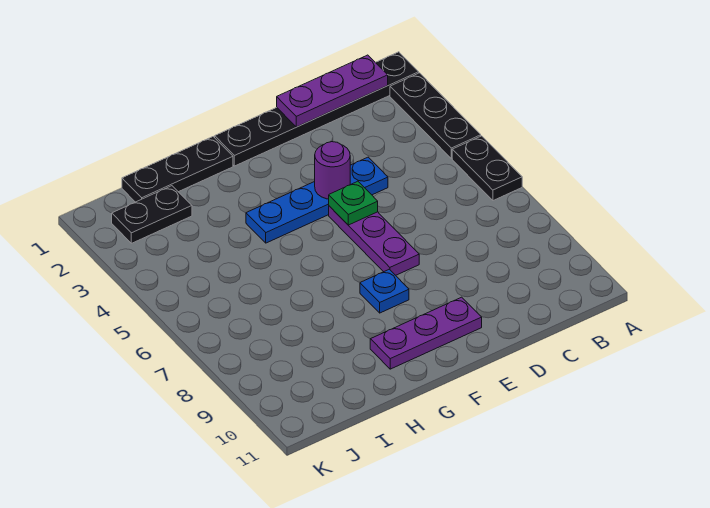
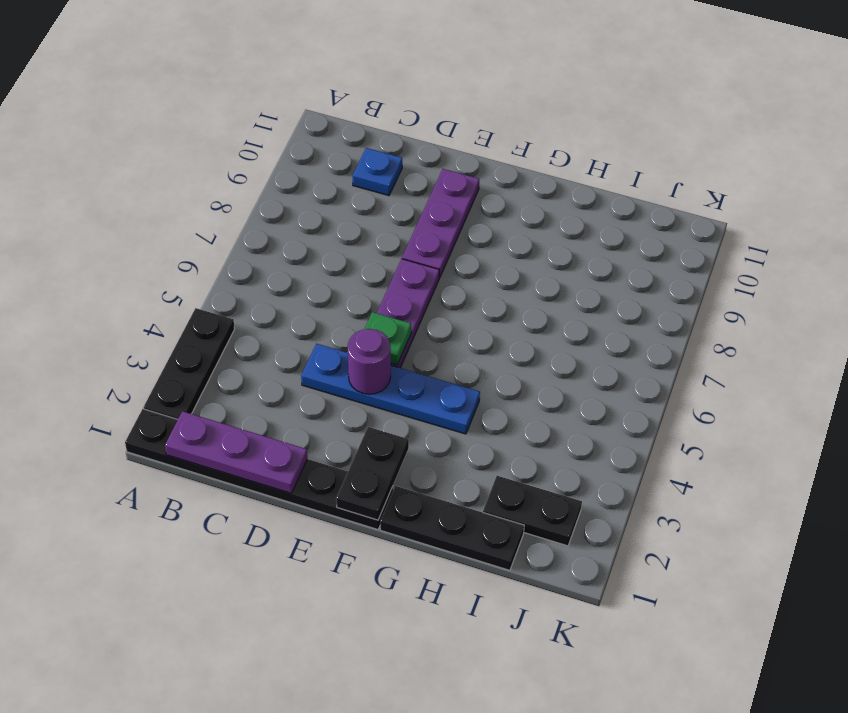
black plate A5:A6 level 1 -> black plate F1:F2 level 2
purple plate E10:G10 level 1 -> purple plate E8:E10 level 1
blue plate F8 level 1 -> blue plate C10 level 1

